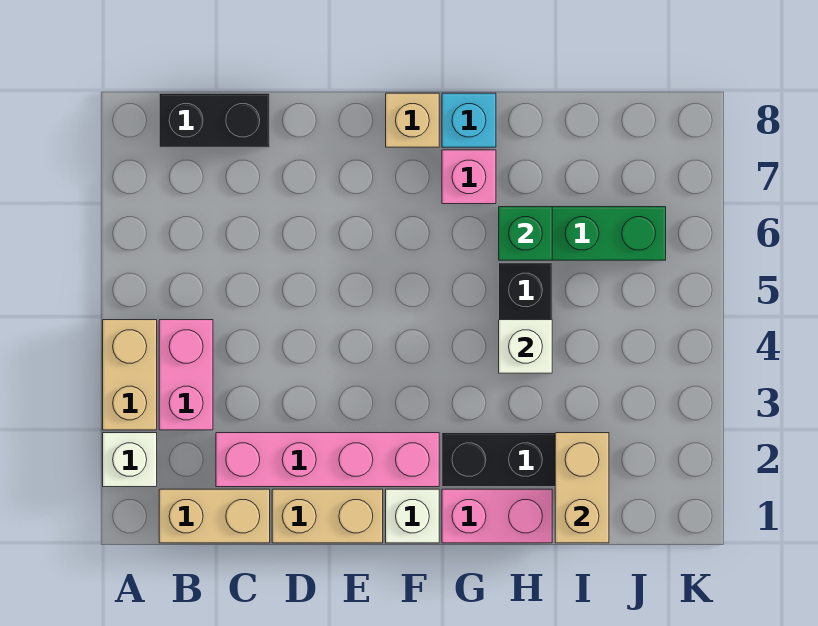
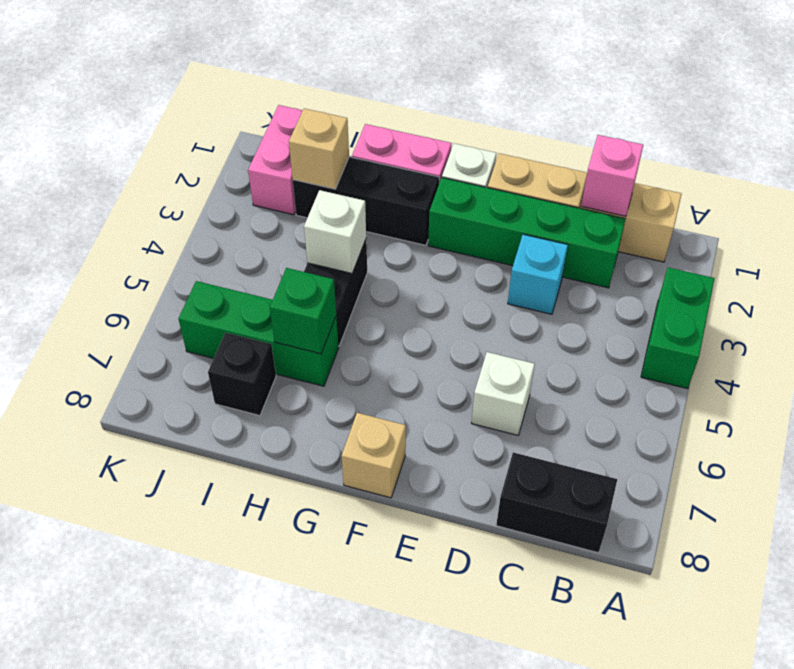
white brick A2 level 1 -> white brick D6 level 1
tan brick A3:A4 level 1 -> green brick A3:A4 level 1
pink brick B3:B4 level 1 -> pink brick J1:J2 level 1
pink brick C2:F2 level 1 -> green brick C2:F2 level 1
pink brick G7 level 1 -> pink brick C1 level 2
cyan brick G8 level 1 -> cyan brick D3 level 1
tan brick I1:I2 level 2 -> tan brick I2 level 2
none -> black brick I7 level 1

